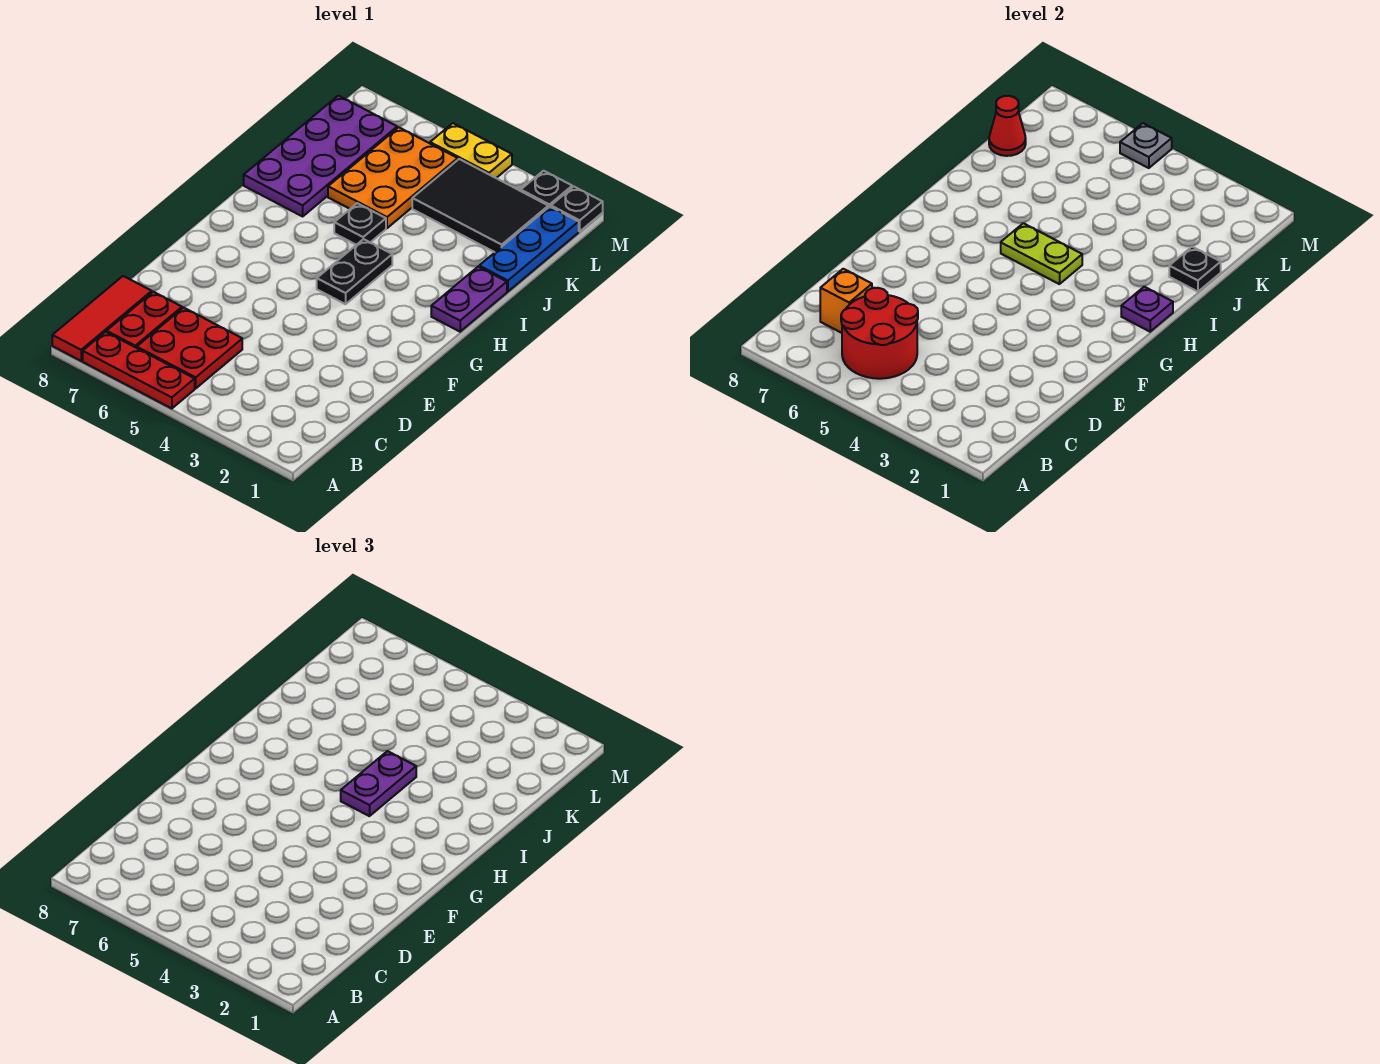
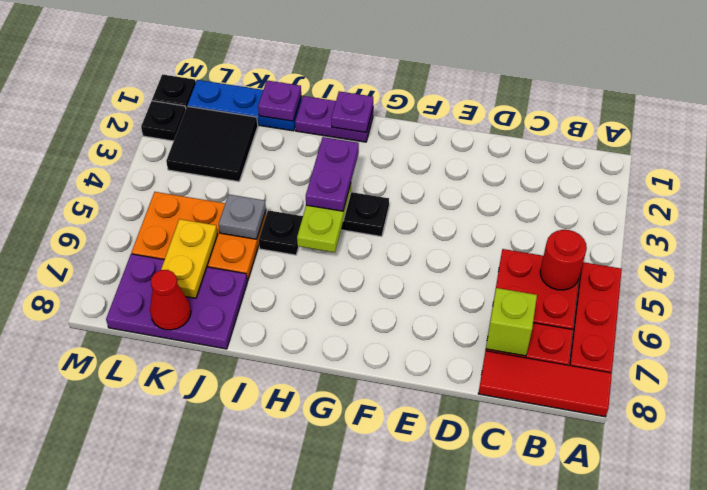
red round brick B5:C6 level 2 -> red round brick B5 level 2
orange brick C7 level 2 -> lime brick C7 level 2
purple plate H4:I4 level 3 -> purple plate H3:H4 level 3
purple plate I7:L8 level 1 -> purple plate J7:L8 level 1
black plate J1 level 2 -> purple plate J1 level 2
black tile K2:L4 level 1 -> black tile K2:L3 level 1
yellow plate M4:M5 level 1 -> yellow plate K6:K7 level 2
grey plate M5 level 2 -> grey plate J5 level 2

